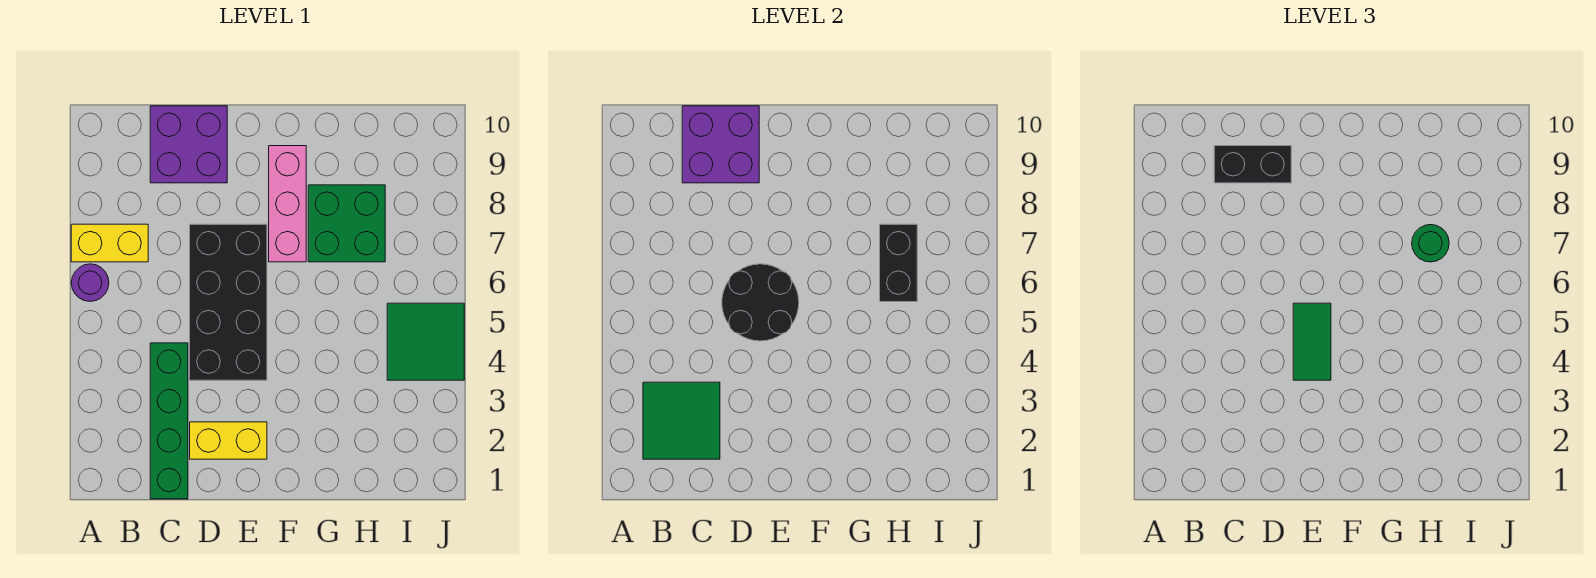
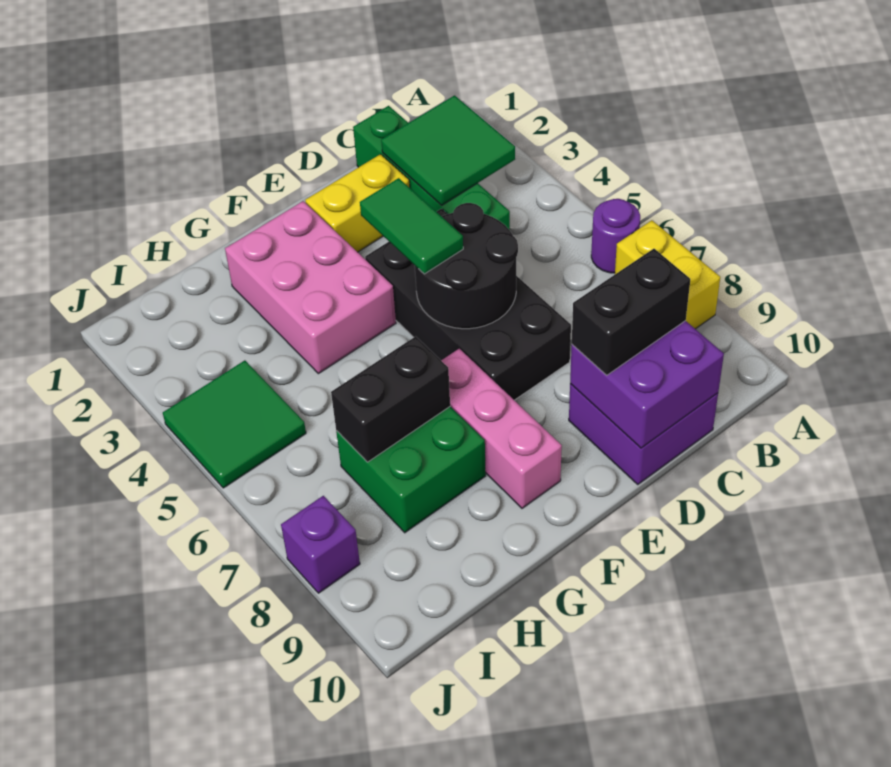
yellow brick A7:B7 level 1 -> yellow brick A7:A8 level 1
none -> pink brick F2:G4 level 1
black brick H6:H7 level 2 -> black brick G7:H7 level 2
green round brick H7 level 3 -> none
none -> purple brick J8 level 1

